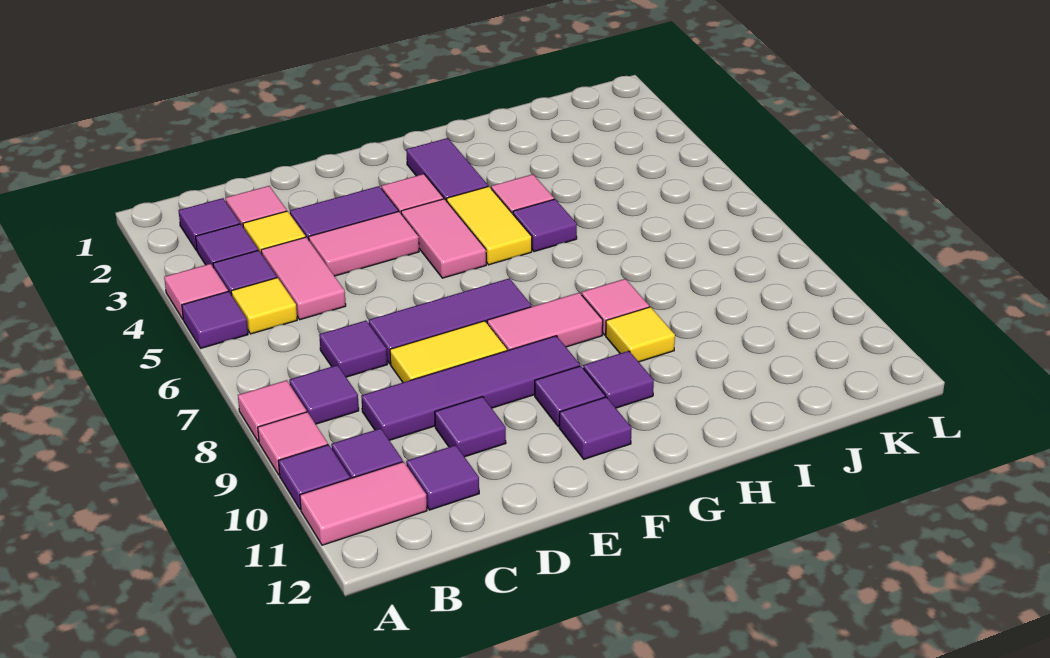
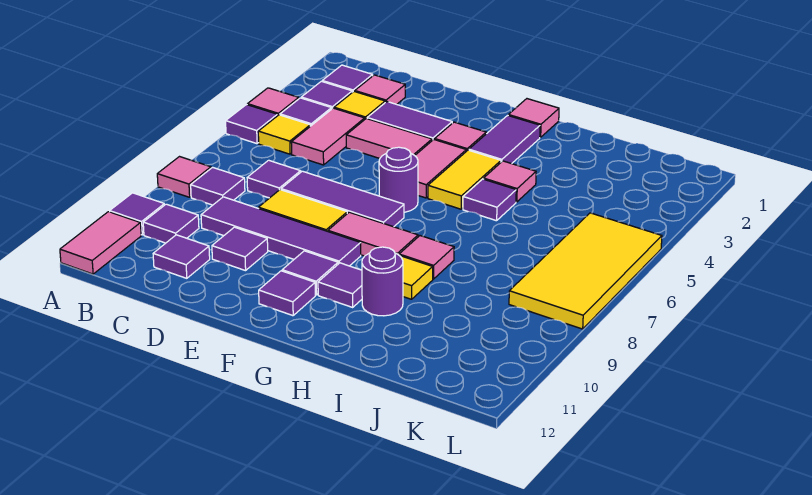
pink tile A9 level 1 -> pink tile G1 level 1
pink tile A11:B11 level 1 -> pink tile A11:A12 level 1
none -> purple round brick F6 level 1
none -> purple round brick H10 level 1
none -> yellow tile K5:L8 level 1

